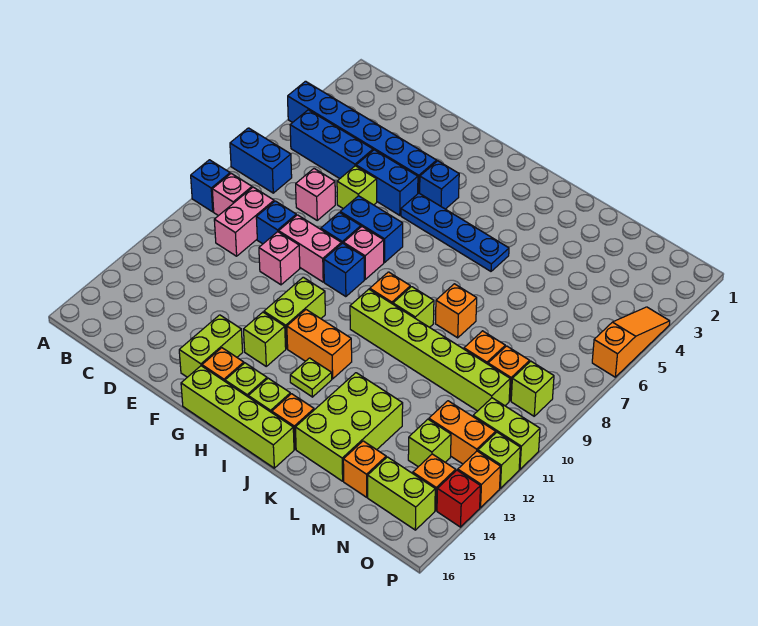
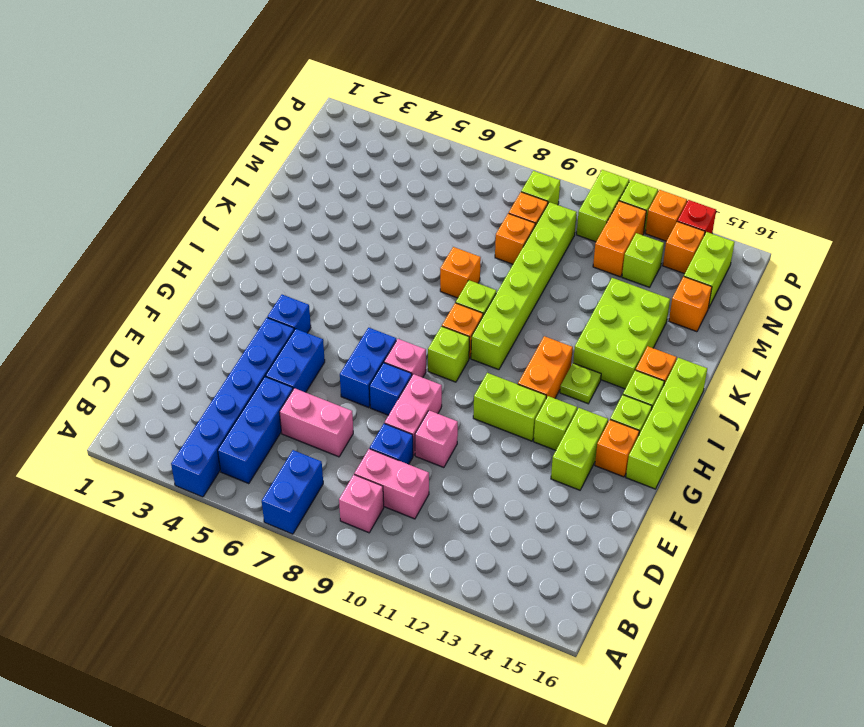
blue brick A9 level 1 -> none
pink brick D7 level 1 -> pink brick D6:D7 level 1
lime brick E6 level 1 -> lime brick H9 level 1
lime brick F14:F15 level 1 -> lime brick F14:G14 level 1
blue plate G5:J5 level 1 -> none
blue brick G9 level 1 -> none
lime brick K13:L15 level 1 -> lime brick J13:L14 level 1
orange slope P4:P6 level 1 top 6 -> none

